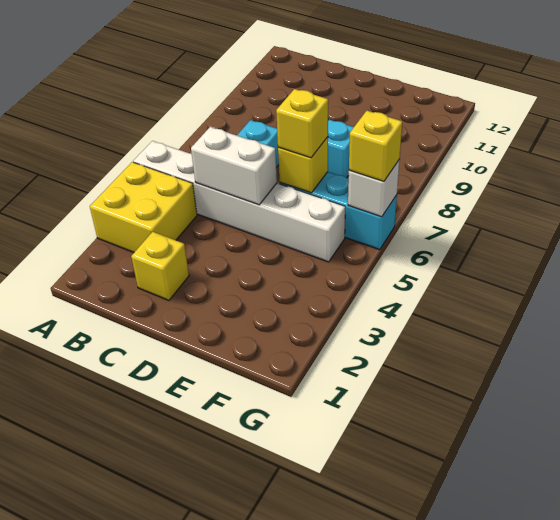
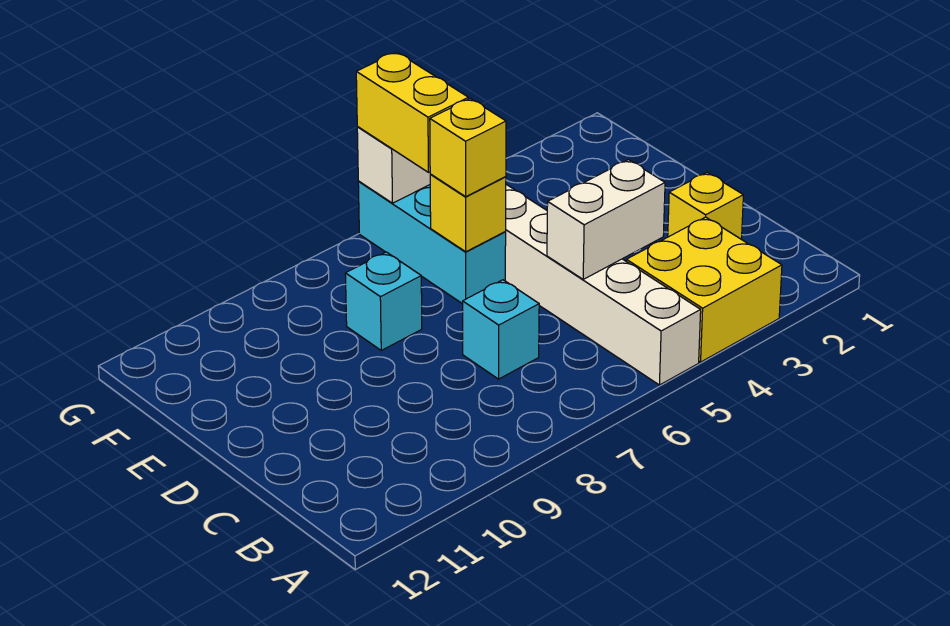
white brick C5:D5 level 2 -> white brick C4:C5 level 2
yellow brick G6 level 3 -> yellow brick F6:G6 level 3

